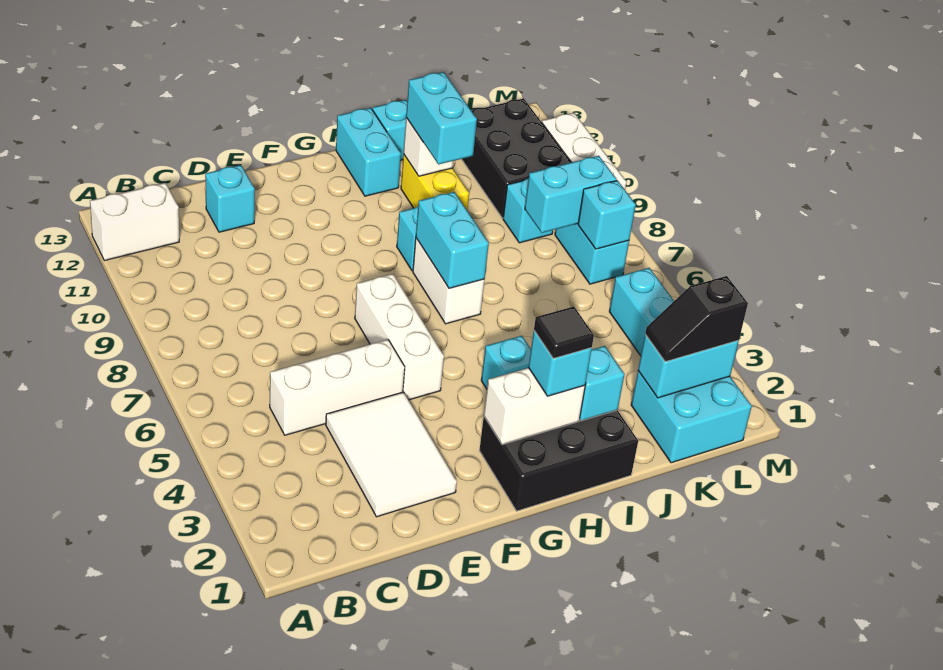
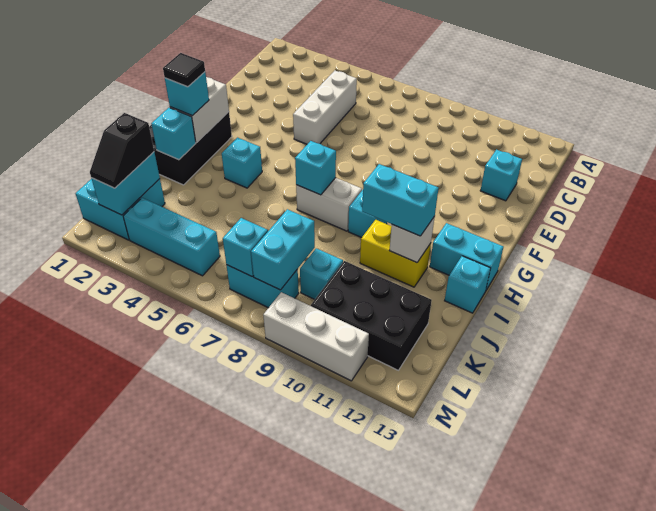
white brick A12:B12 level 1 -> none
white tile D2:E4 level 1 -> none
white brick F5:F7 level 1 -> none
cyan brick H7:H8 level 2 -> cyan brick H7 level 2
black slope K2:L2 level 3 top L -> black slope K2:L2 level 3 top K

